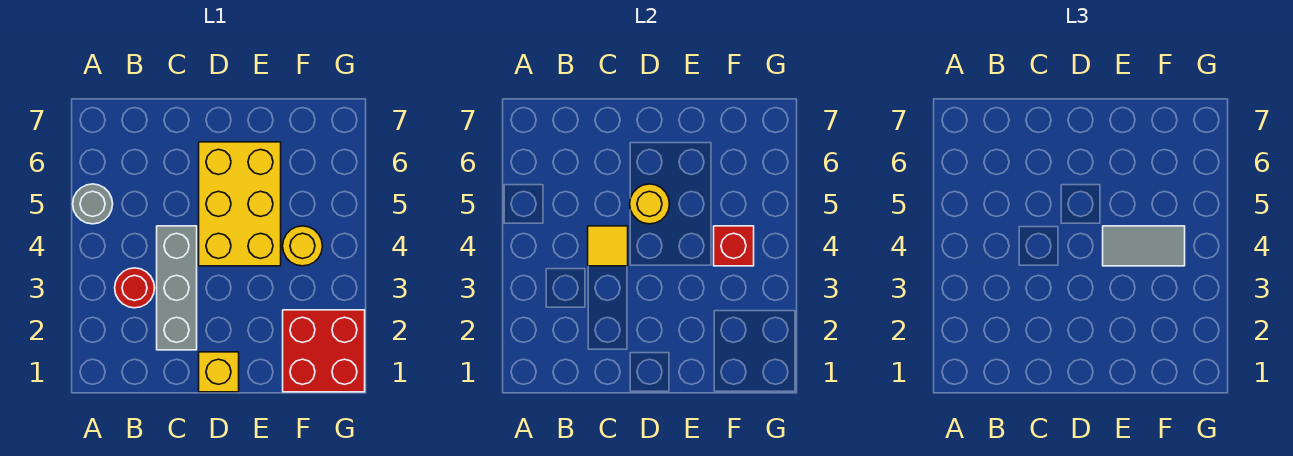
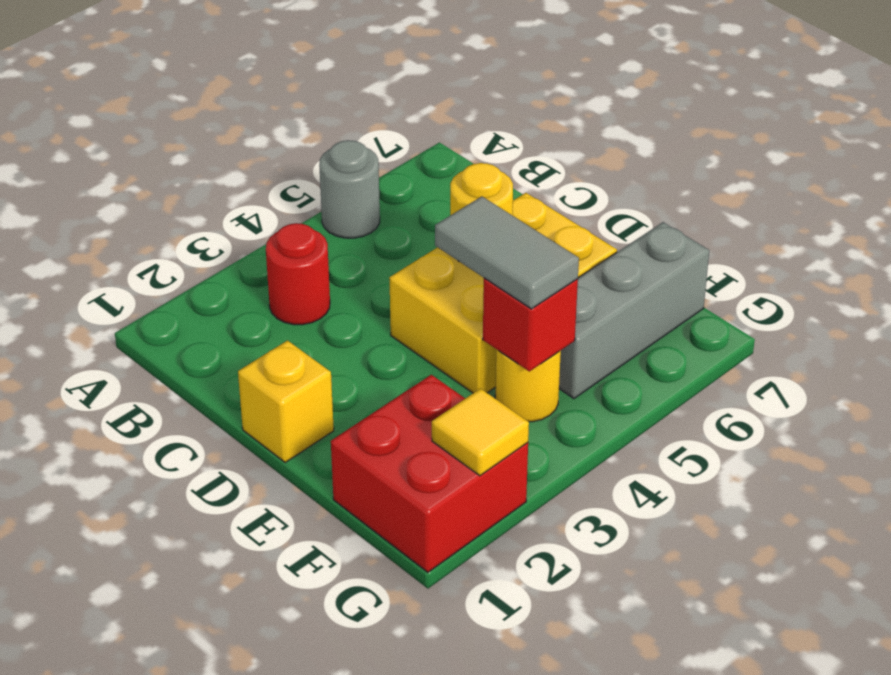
grey brick C2:C4 level 1 -> grey brick F5:F7 level 1
yellow tile C4 level 2 -> yellow tile G2 level 2

